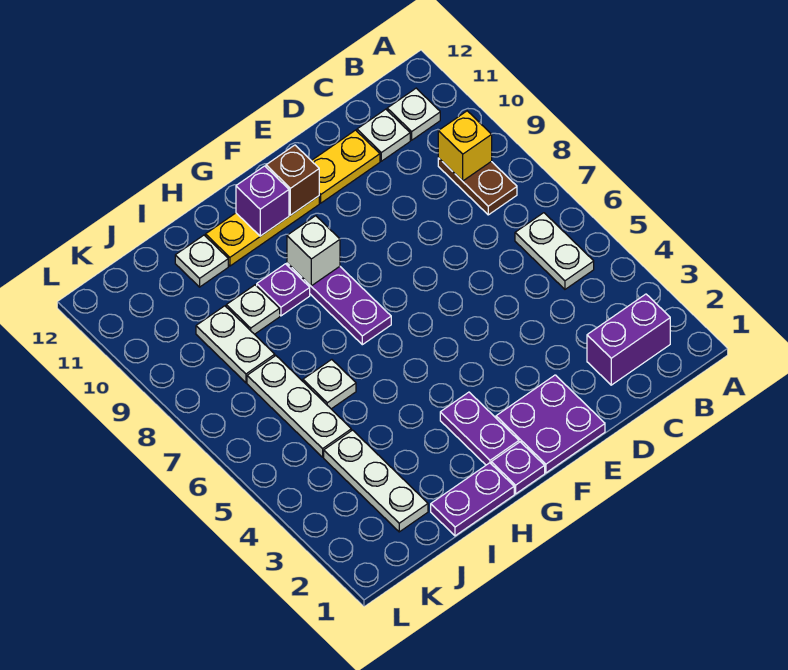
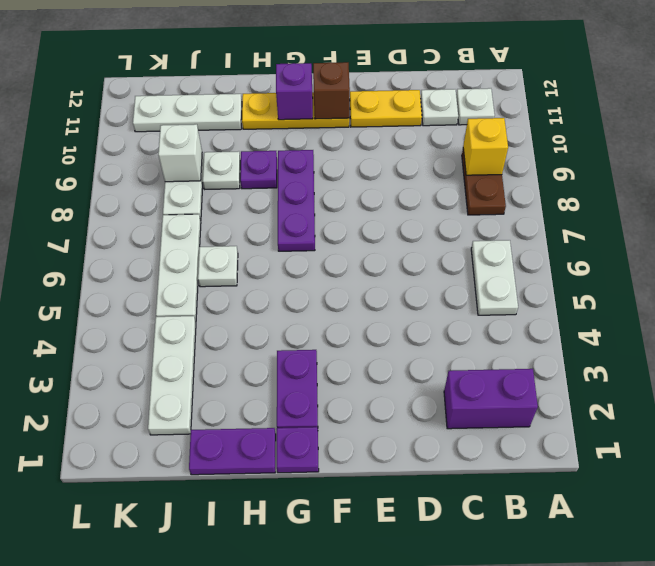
purple plate E1:F2 level 1 -> none
white brick G9 level 2 -> white brick J9 level 2
white plate I11 level 1 -> white plate I11:K11 level 1

